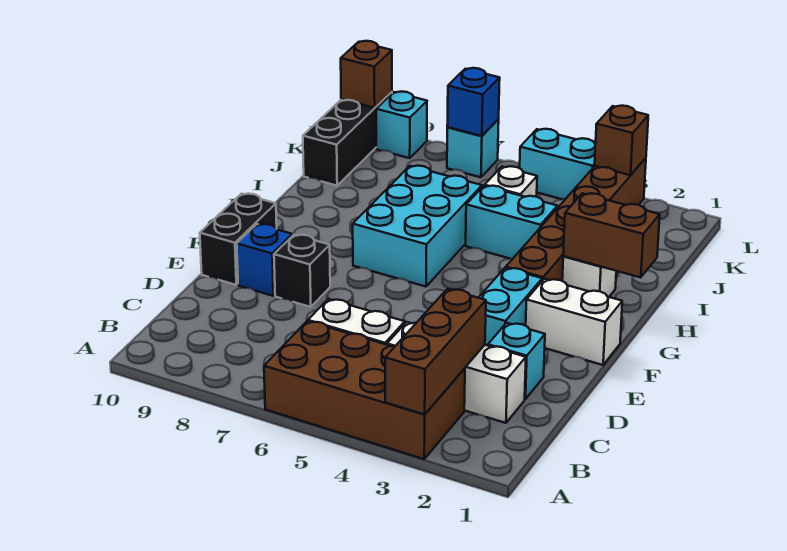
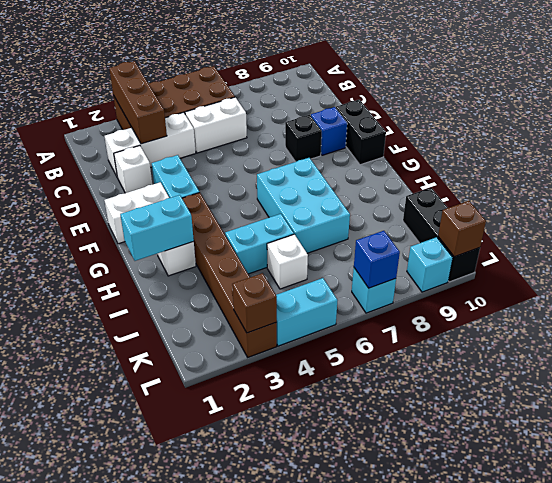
cyan brick D2 level 1 -> white brick D2 level 1
brown brick H1:H2 level 2 -> cyan brick H1:H2 level 2

